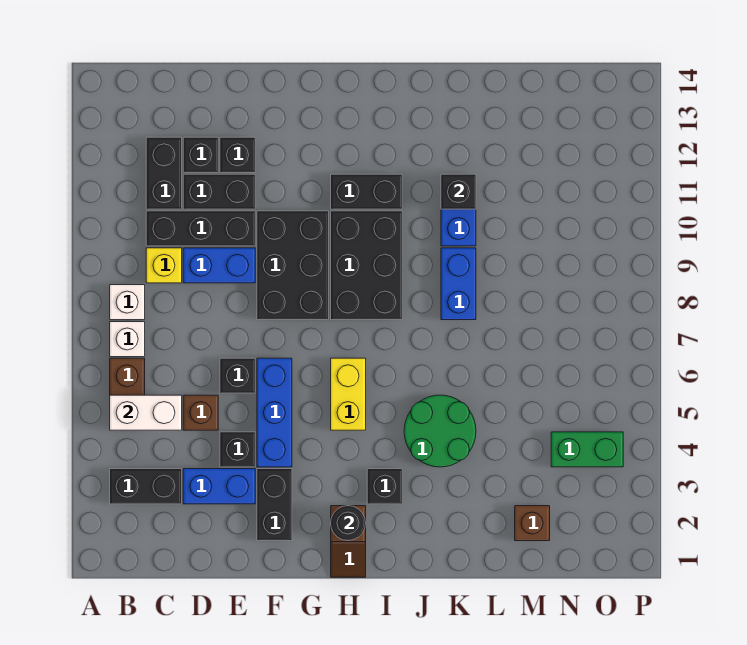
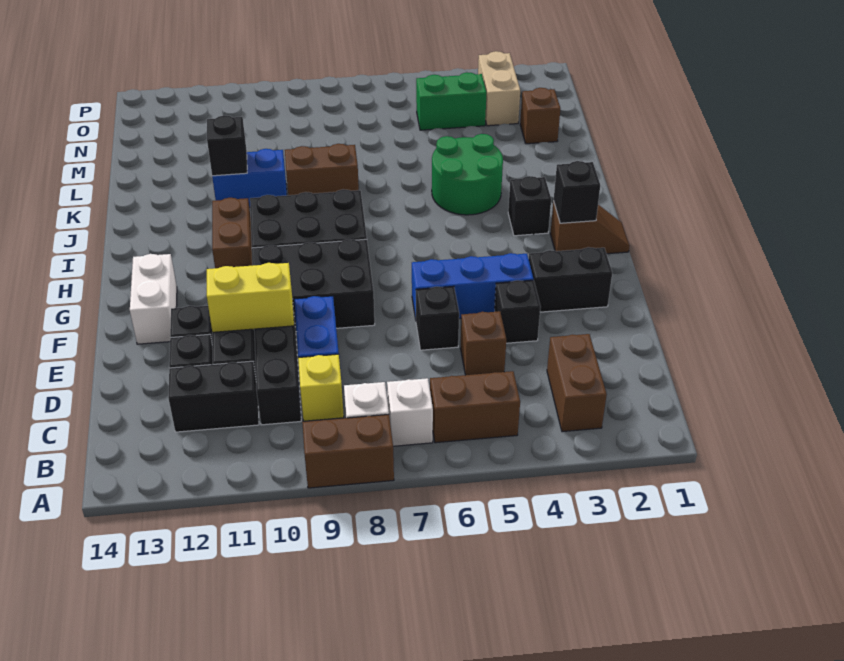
none -> brown brick A8:A9 level 1
black brick B3:C3 level 1 -> brown brick B3:C3 level 1
white brick B5:C5 level 2 -> white brick F13:G13 level 1
blue brick D3:E3 level 1 -> none
black round brick H2 level 2 -> black brick H2 level 2
yellow brick H5:H6 level 1 -> yellow brick E10:E11 level 2
black brick H11:I11 level 1 -> brown brick H11:I11 level 1
blue brick K8:K9 level 1 -> brown brick K8:K9 level 1
none -> tan brick N3:O3 level 1
green brick N4:O4 level 1 -> green brick N4:N5 level 1

